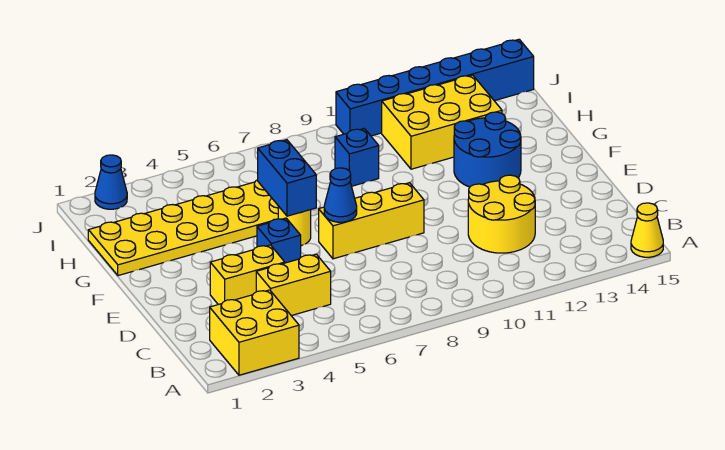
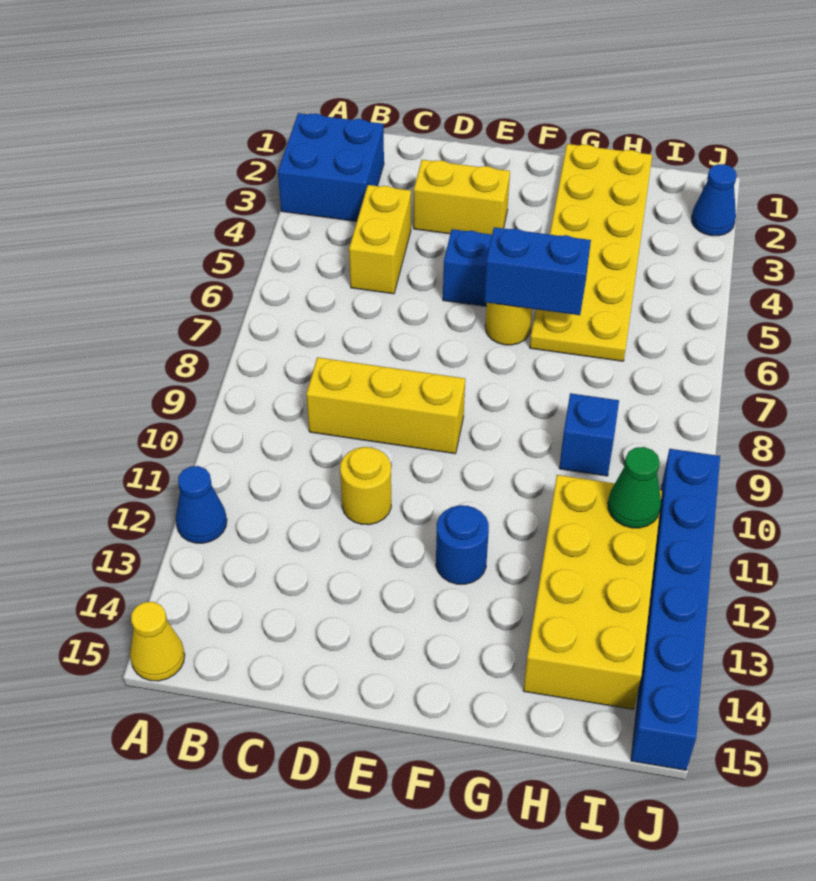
yellow brick A2:B3 level 1 -> blue brick A2:B3 level 1
yellow round brick C11:D12 level 1 -> yellow round brick D11 level 1
yellow brick D3:D4 level 1 -> yellow brick D3:E3 level 1
yellow brick E7:E9 level 1 -> yellow brick C9:E9 level 1
blue cone E7 level 2 -> blue cone A12 level 1
blue round brick F12:G13 level 1 -> blue round brick F12 level 1
yellow brick H11:I13 level 1 -> yellow brick H11:I14 level 1
none -> green cone I11 level 2

